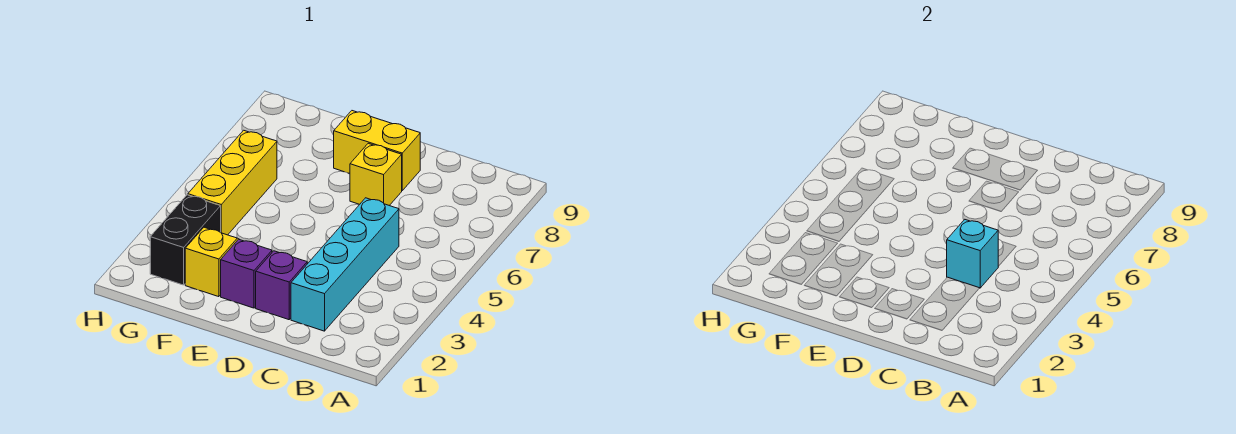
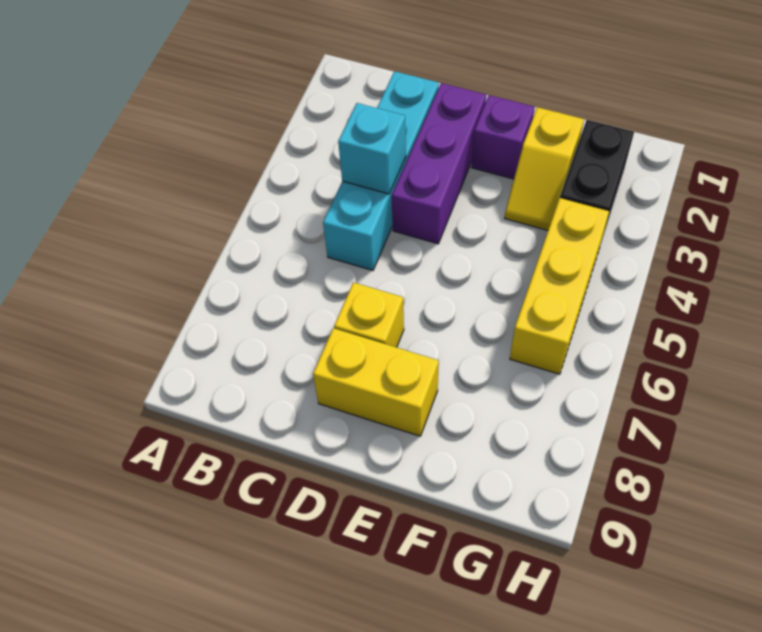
purple brick D2 level 1 -> purple brick D2:D4 level 1

